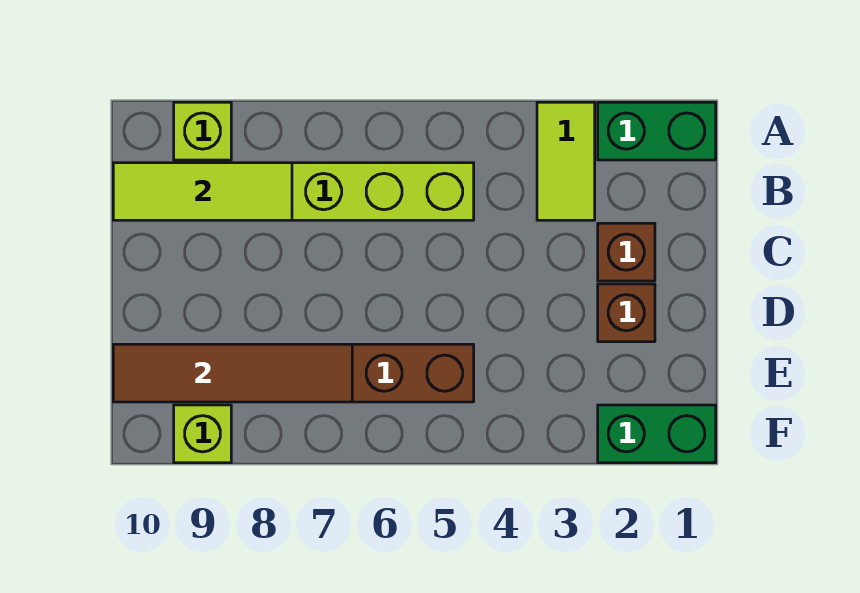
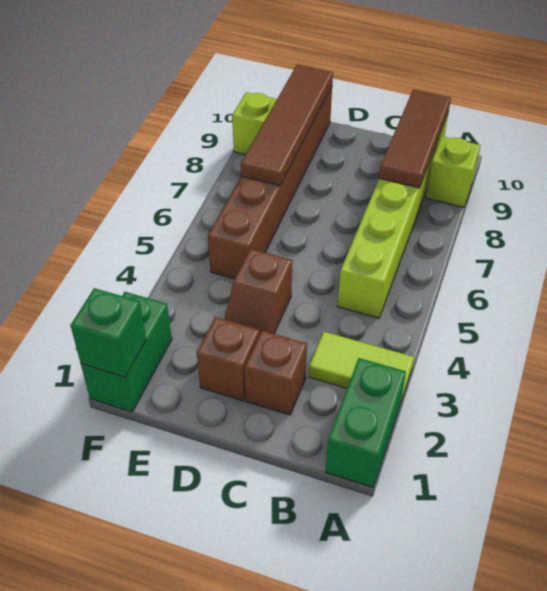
lime tile B8:B10 level 2 -> brown tile B8:B10 level 2
none -> brown slope D3:D4 level 1 top 4
none -> green brick F1 level 2

